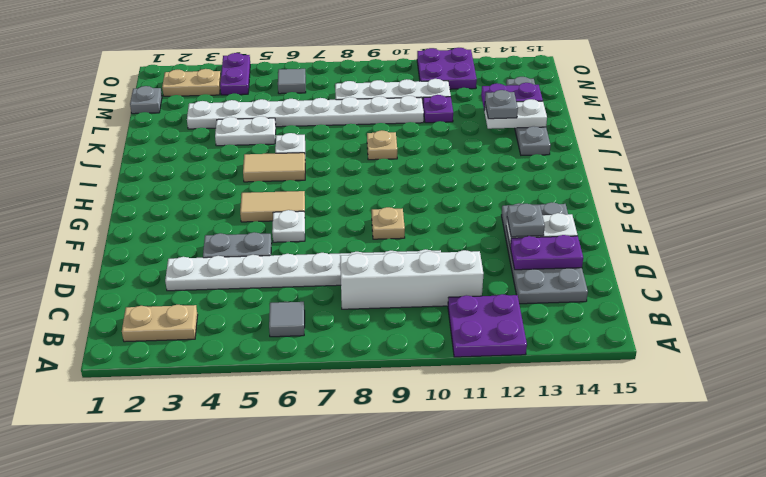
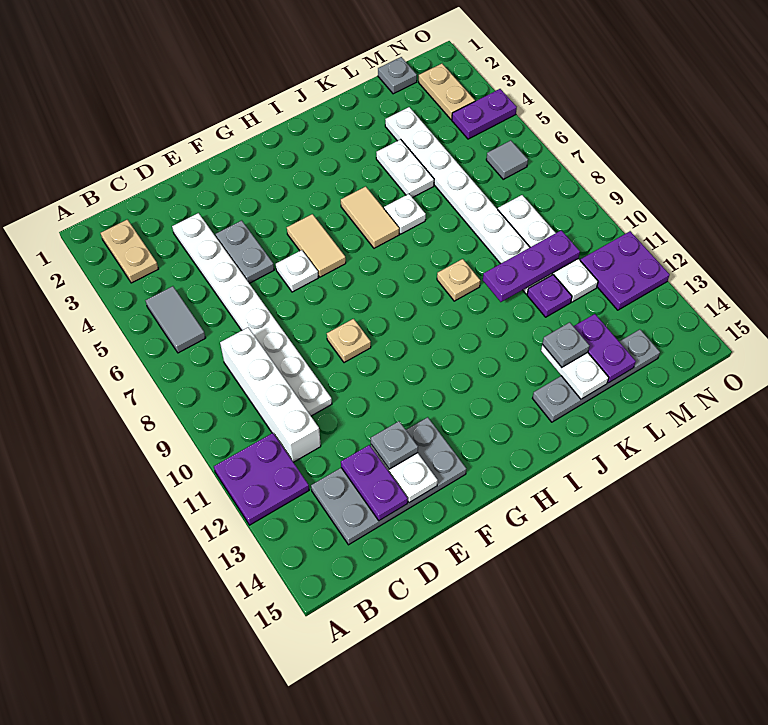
grey tile B6 level 1 -> grey tile B5:B6 level 1
none -> purple plate K10:M10 level 2

